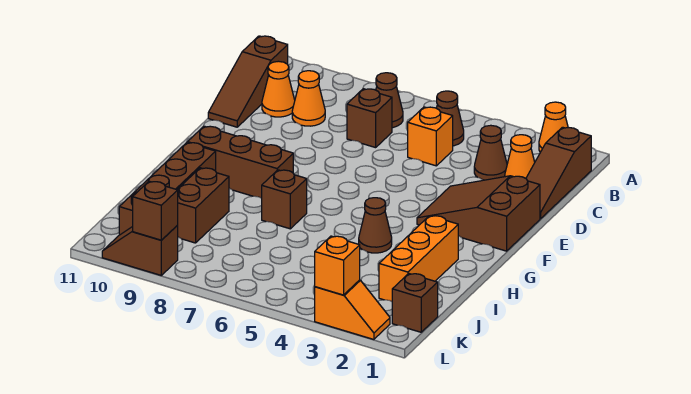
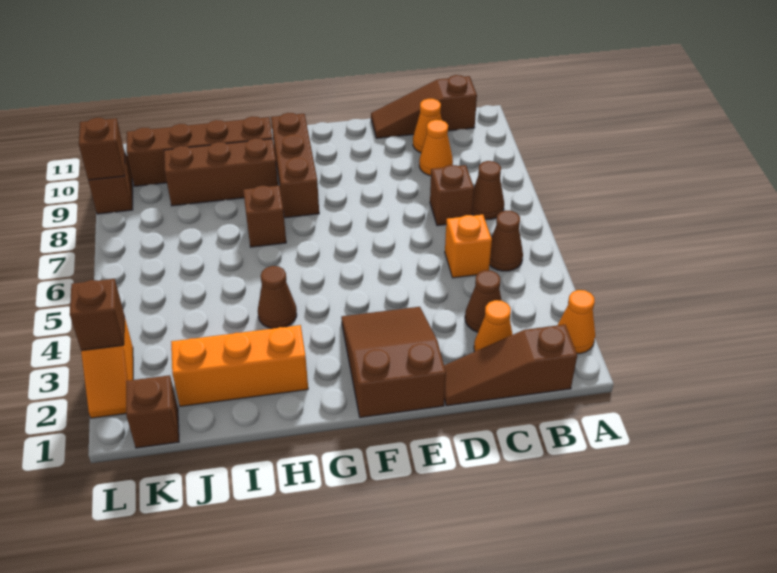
brown brick I9:J9 level 1 -> brown brick H9:J9 level 1
orange brick L3 level 2 -> brown brick L3 level 2

